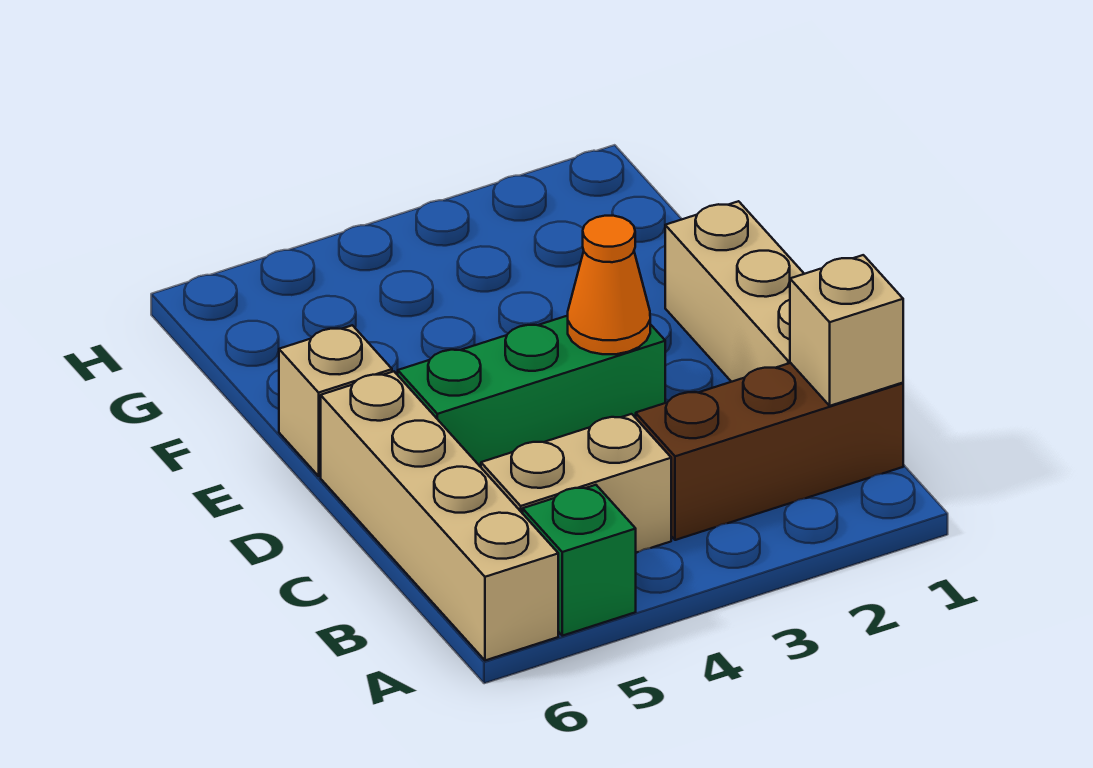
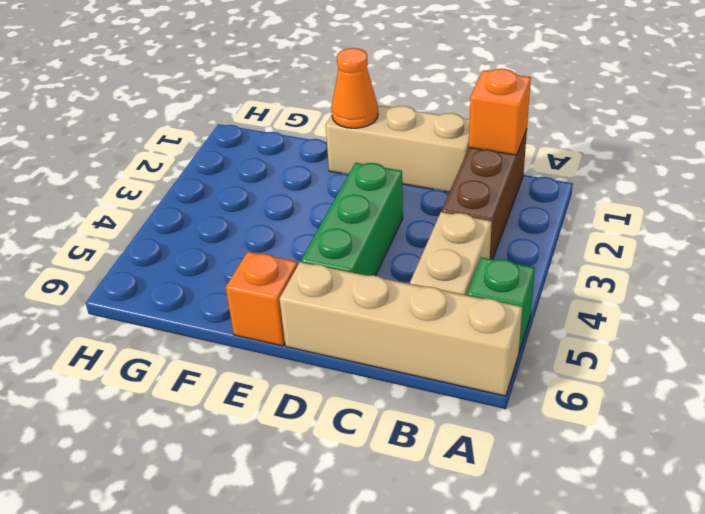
tan brick B1 level 2 -> orange brick B1 level 2
orange cone D3 level 2 -> orange cone E1 level 2
tan brick E6 level 1 -> orange brick E6 level 1

